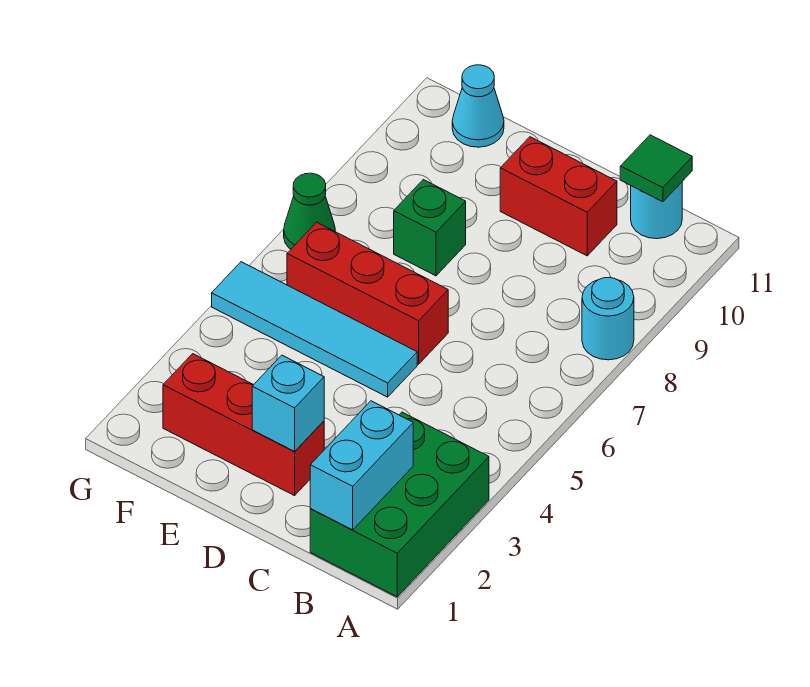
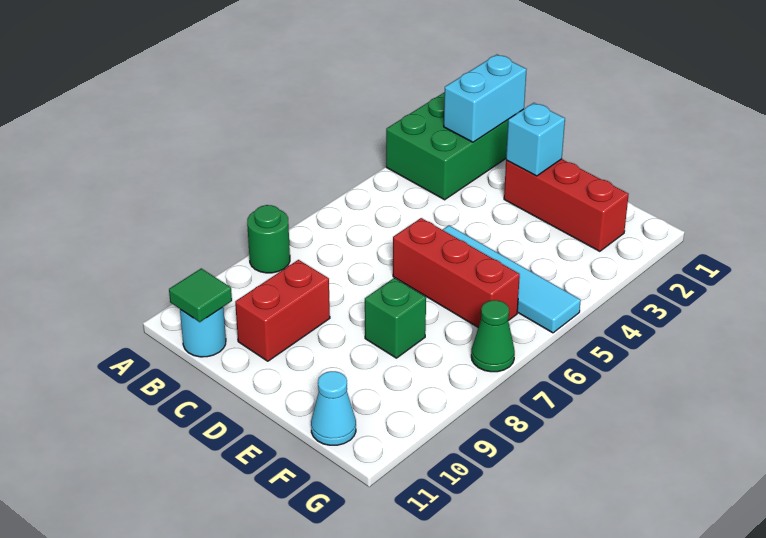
cyan round brick A8 level 1 -> green round brick A8 level 1
red brick C10:D10 level 1 -> red brick C9:C10 level 1

